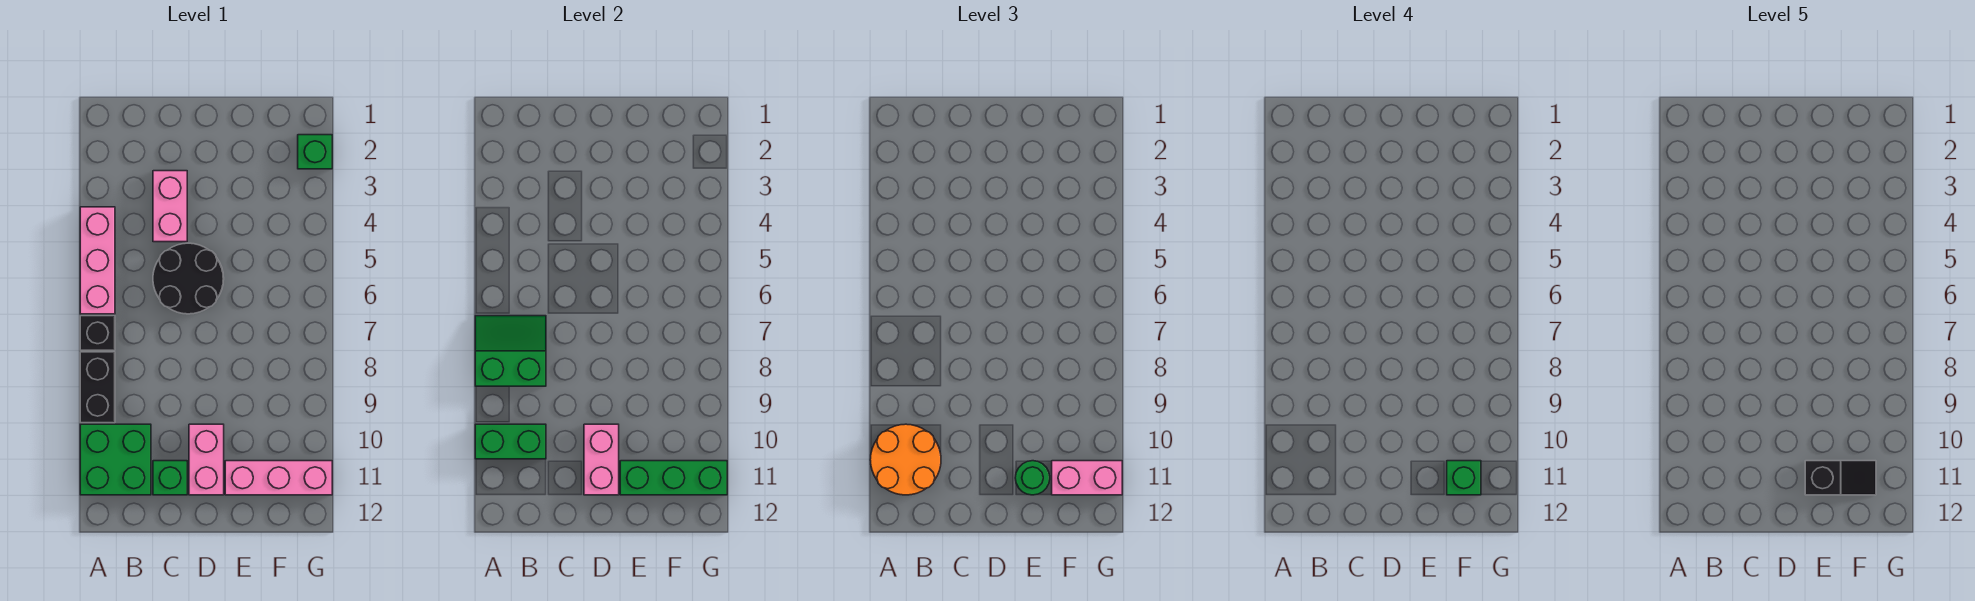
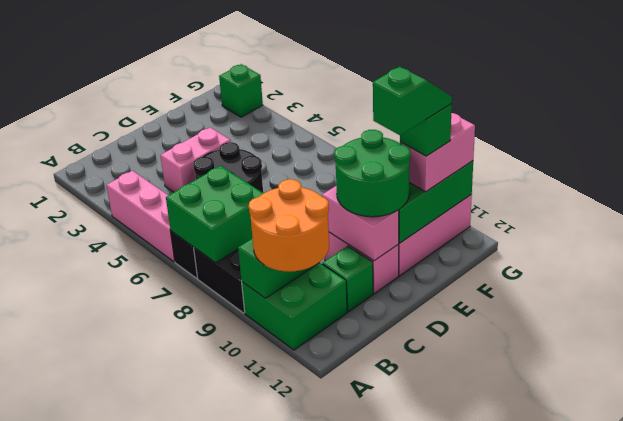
green slope A7:B8 level 2 top 8 -> green brick A7:B8 level 2
pink brick C3:C4 level 1 -> pink brick C4:D4 level 1
green round brick E11 level 3 -> green round brick D10:E11 level 3
black slope E11:F11 level 5 top E -> green slope E11:F11 level 5 top E

